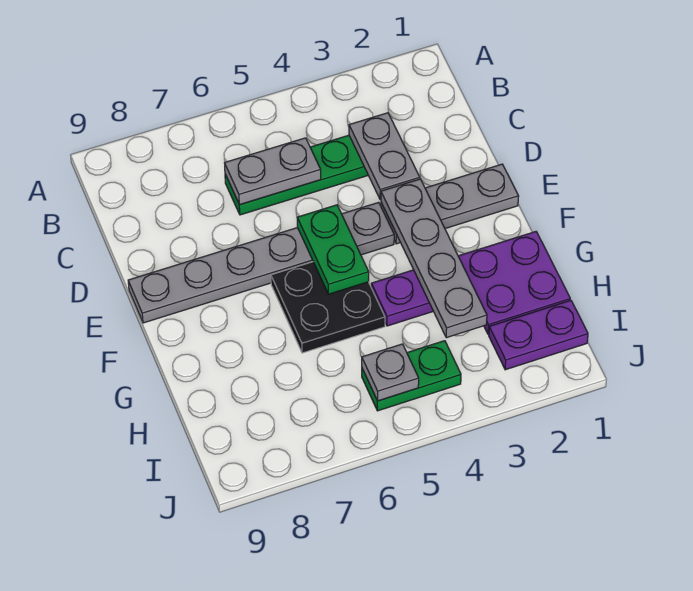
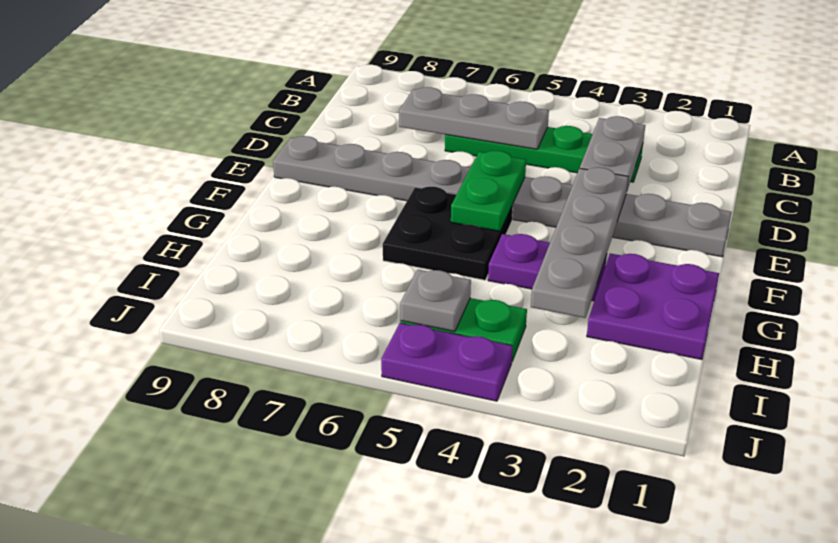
grey plate C5:C6 level 2 -> grey plate C5:C7 level 2
purple plate I1:I2 level 1 -> purple plate J4:J5 level 1

